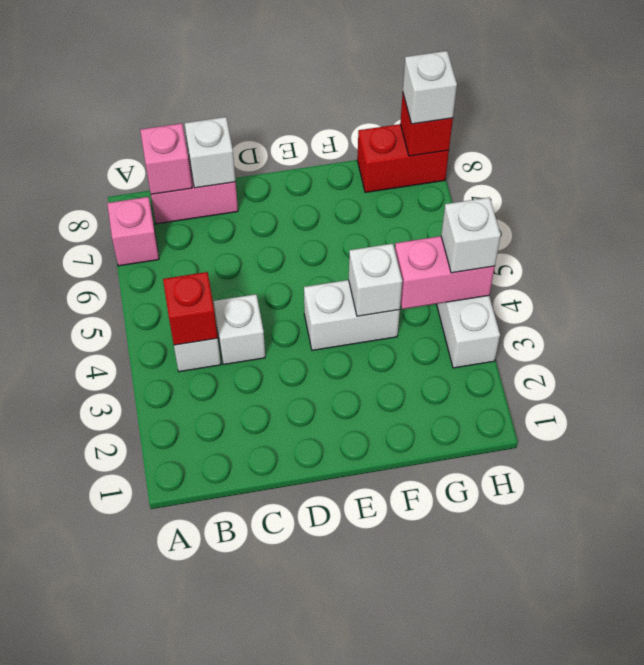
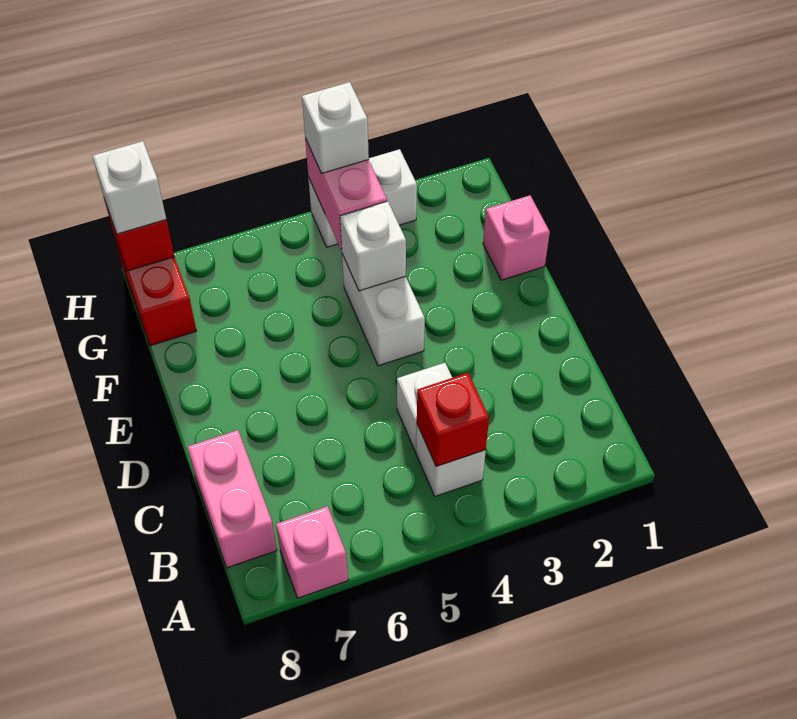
pink brick B8 level 2 -> pink brick F1 level 1
white brick C8 level 2 -> none

